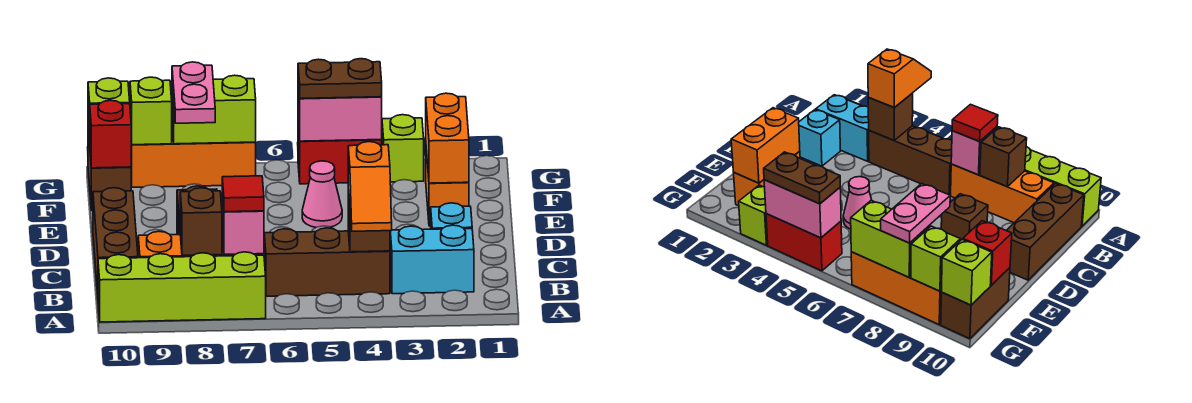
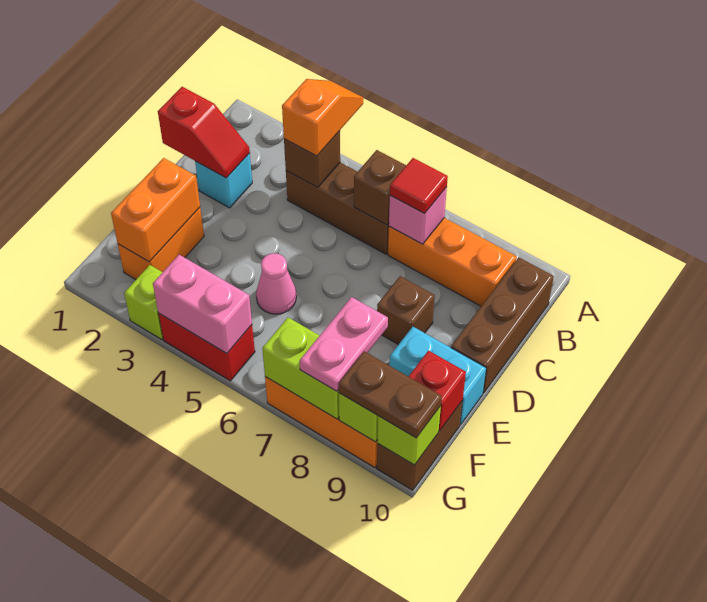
lime brick A7:A10 level 1 -> none
cyan brick B2:B3 level 1 -> cyan brick E9:E10 level 1
brown brick B8 level 2 -> brown brick B6 level 2
none -> red slope C1:C2 level 2 top 1
brown plate G4:G5 level 3 -> brown plate G9:G10 level 3

